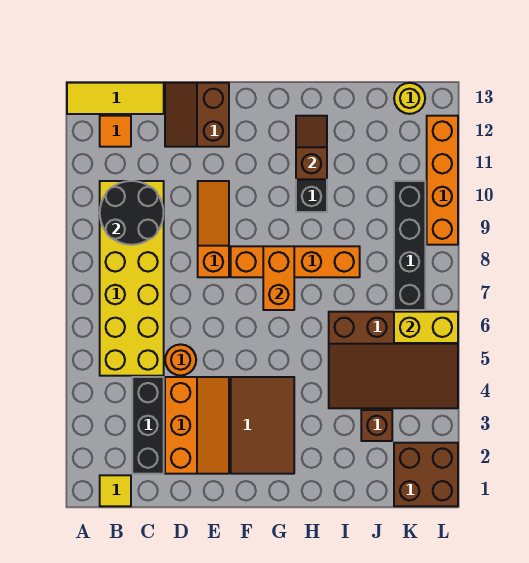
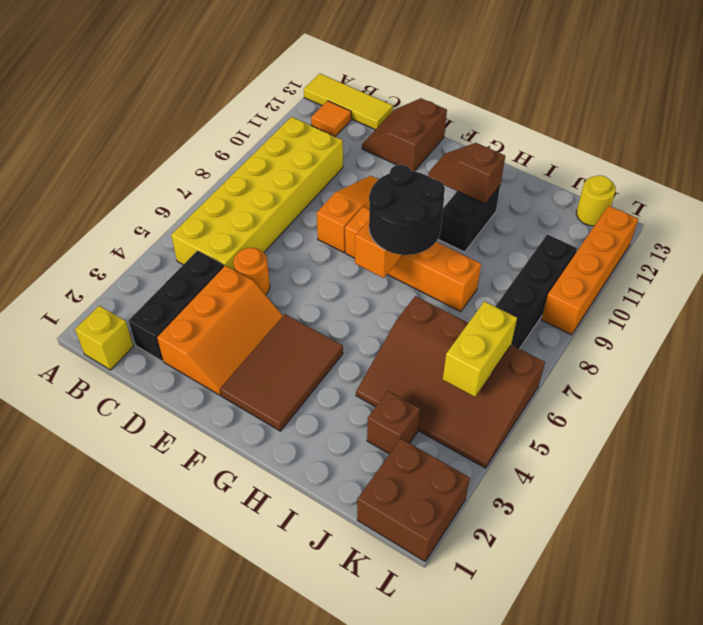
yellow tile B1 level 1 -> yellow brick B1 level 1
black round brick B9:C10 level 2 -> black round brick G7:H8 level 3
brown slope H11:H12 level 2 top 11 -> brown slope G11:H11 level 2 top H
yellow brick K6:L6 level 2 -> yellow brick K5:K6 level 2

